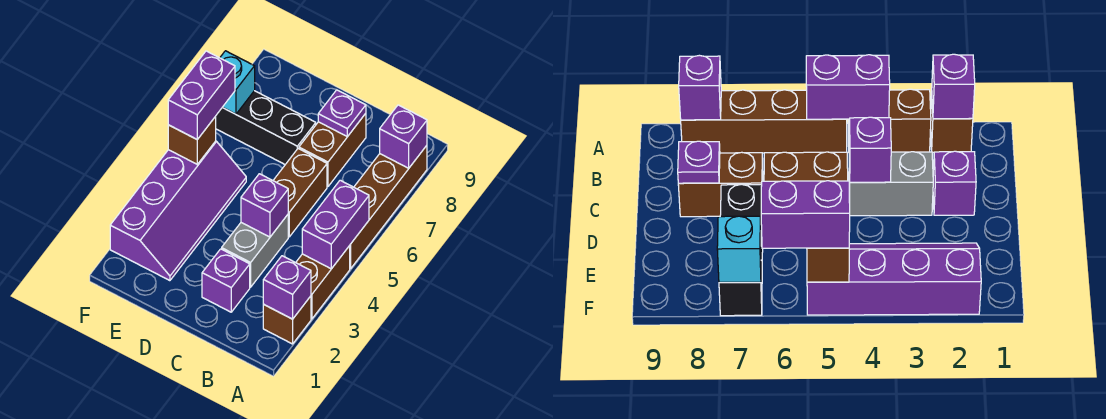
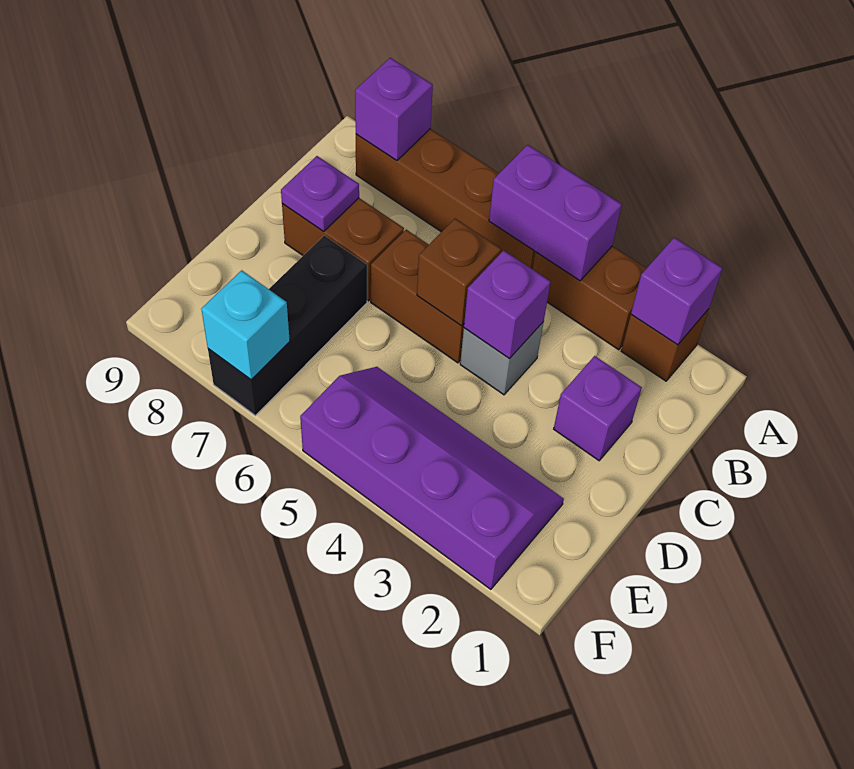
grey brick C3:C4 level 1 -> grey brick C4 level 1
brown brick F5 level 2 -> brown brick C5 level 2
purple brick F5:F6 level 3 -> none

